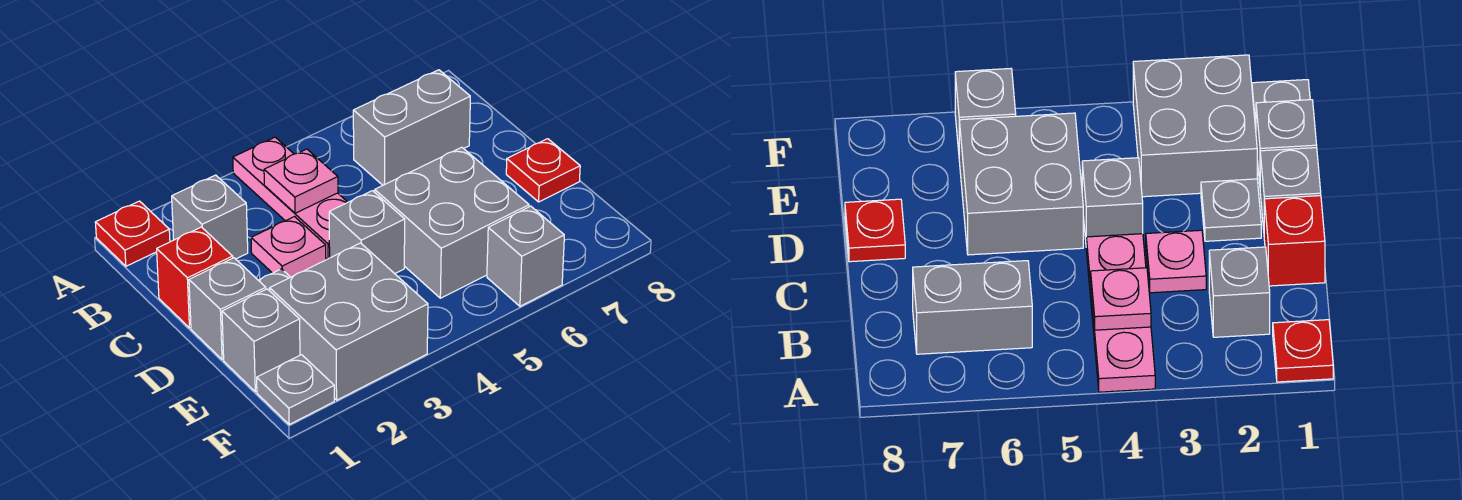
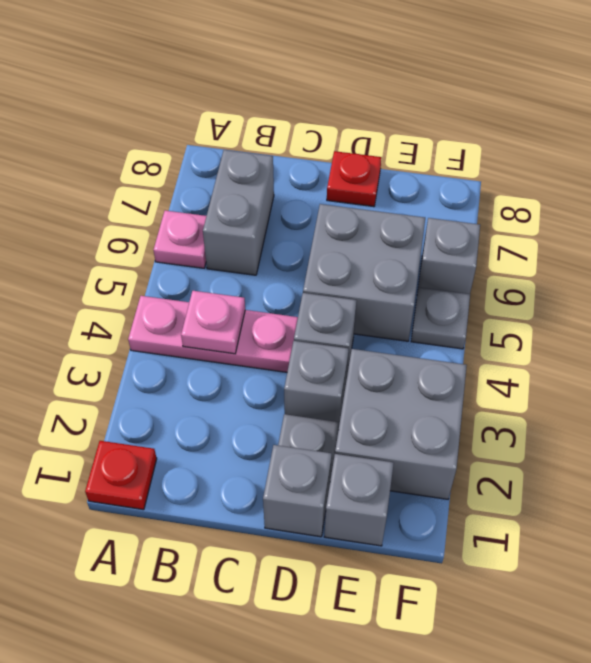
grey brick B2 level 1 -> grey brick D3 level 1
red brick C1 level 1 -> none
pink plate C3 level 1 -> pink plate A6 level 1
grey plate F1 level 1 -> grey plate F5 level 1

